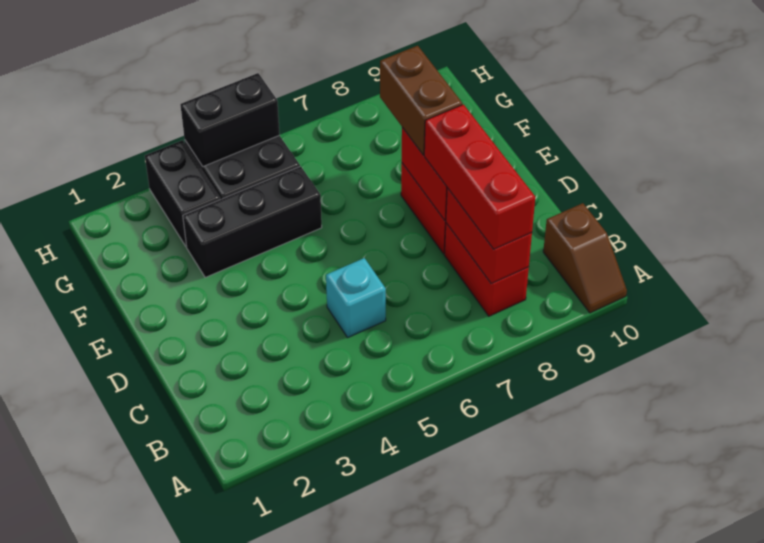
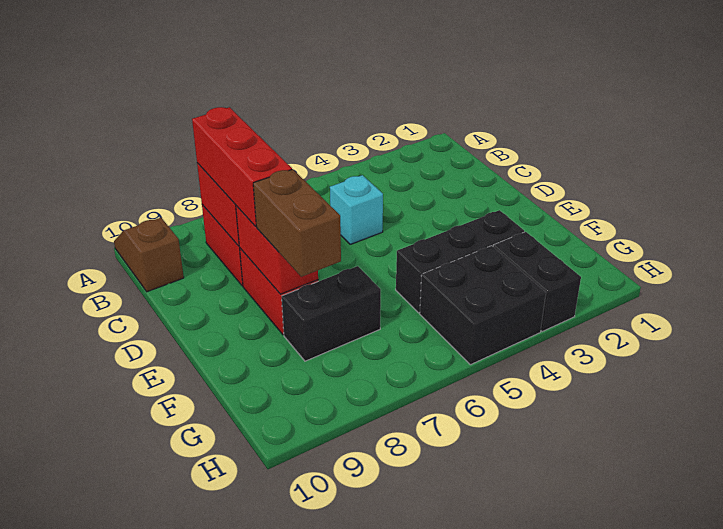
black brick H4:H5 level 2 -> black brick F7:F8 level 1

